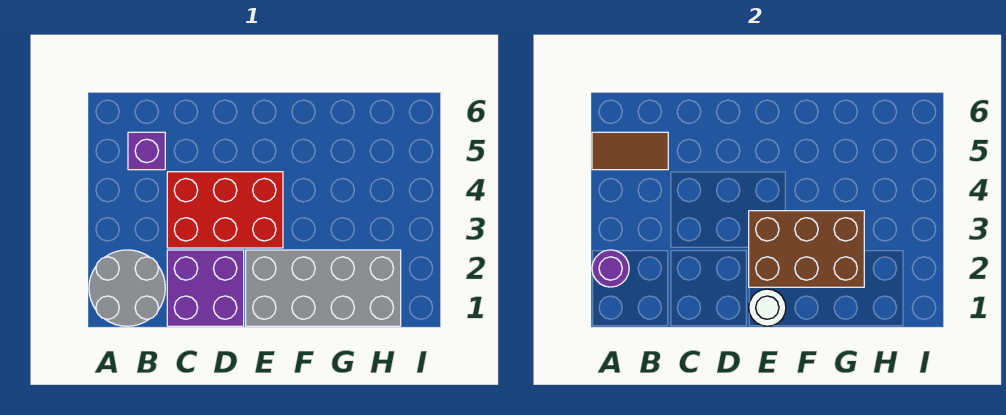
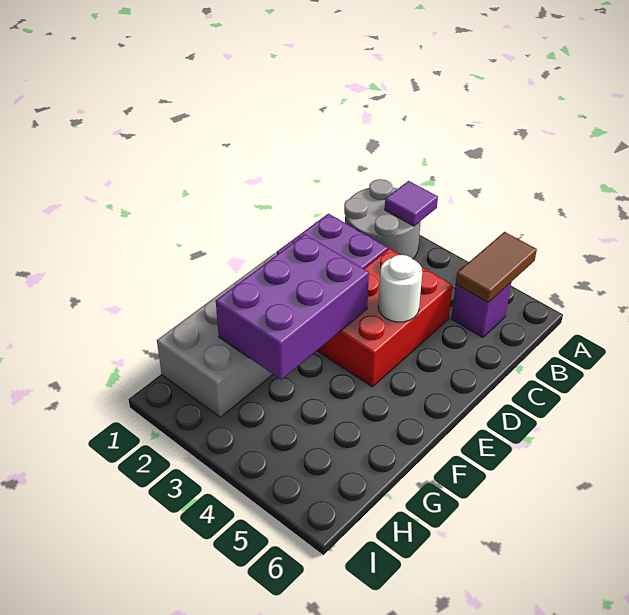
purple round brick A2 level 2 -> purple tile A2 level 2
white round brick E1 level 2 -> white round brick D4 level 2
brown brick E2:G3 level 2 -> purple brick E2:G3 level 2

